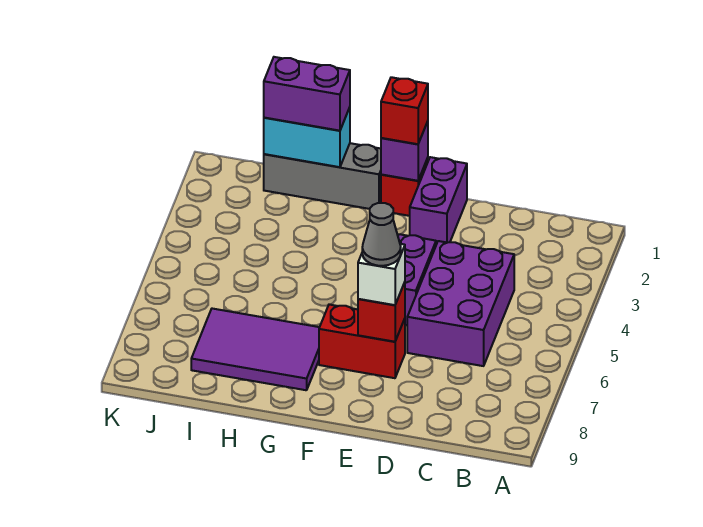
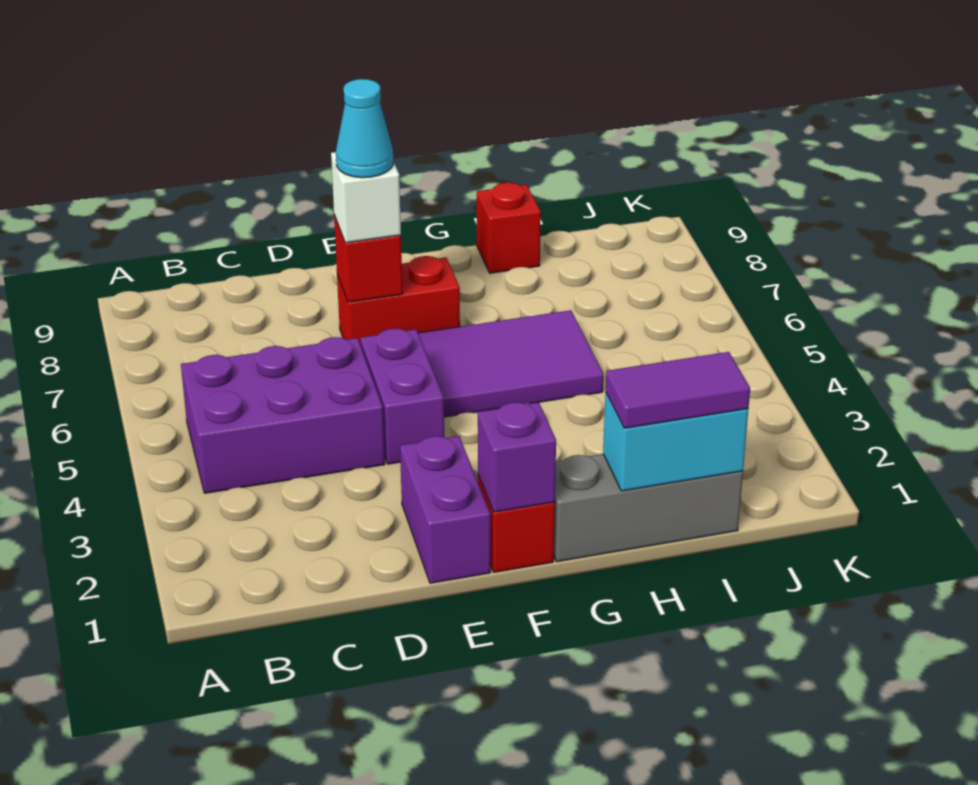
purple brick C4:D6 level 1 -> purple brick B4:D5 level 1
grey cone E7 level 4 -> cyan cone E7 level 4
red brick F1 level 3 -> red brick H9 level 1
purple tile G7:I8 level 1 -> purple tile F5:H6 level 1
purple brick H1:I1 level 3 -> purple tile H1:I1 level 3

